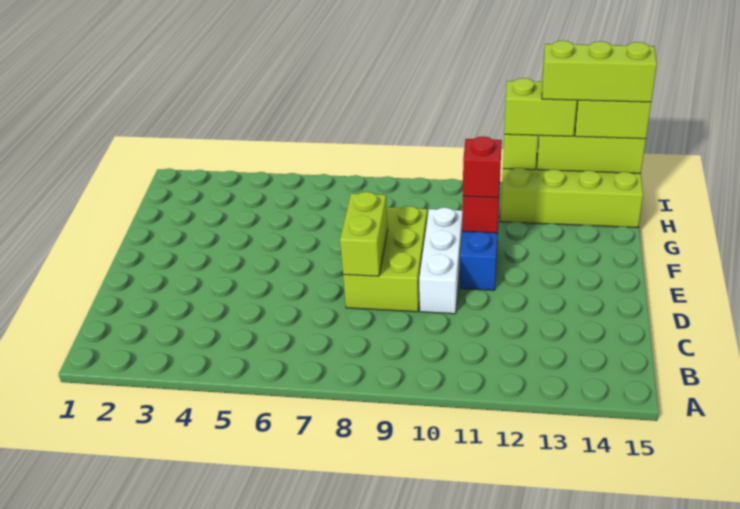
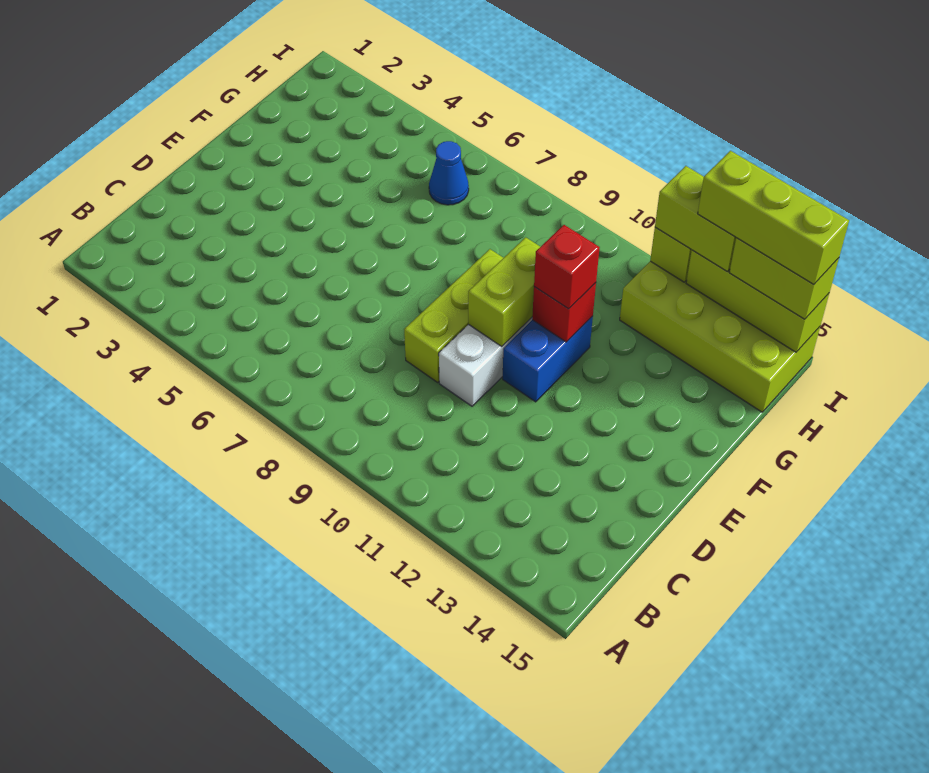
lime brick D8:F9 level 1 -> lime brick D9:F9 level 1
lime brick D8:E8 level 2 -> lime brick E10:F10 level 2
none -> blue cone H6 level 1

